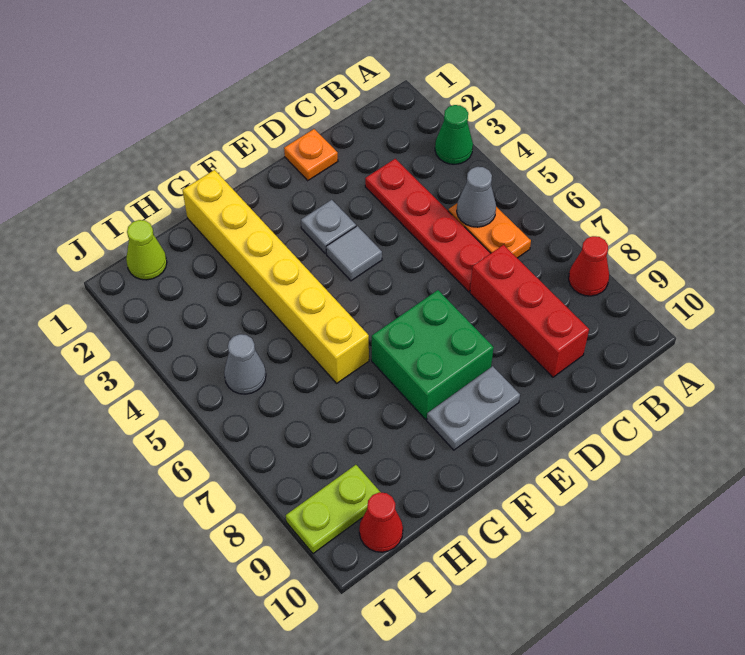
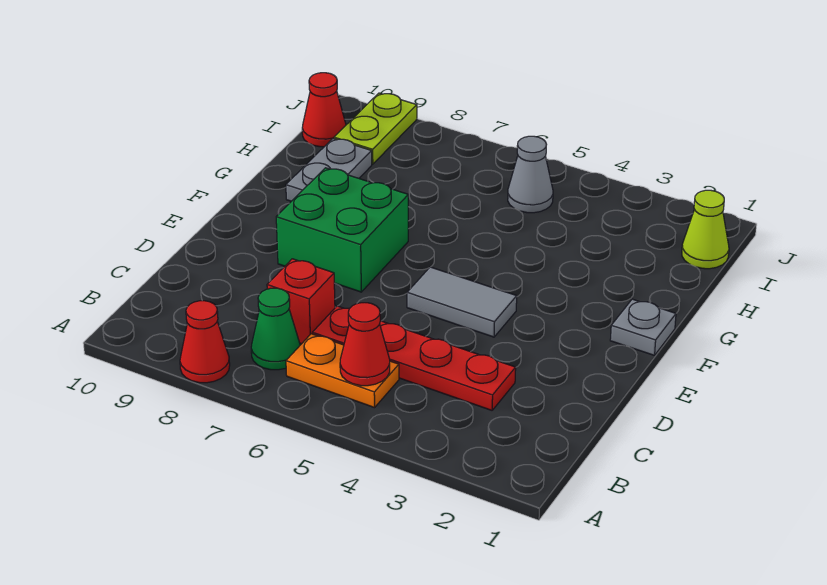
green cone A3 level 1 -> green cone B7 level 1
grey cone B5 level 2 -> red cone B5 level 2
red brick C7:C9 level 1 -> red brick C7 level 1
orange plate D1 level 1 -> none
grey plate E3 level 1 -> grey plate F1 level 1
grey tile E4 level 1 -> grey tile E4:E5 level 1
grey plate E9:F9 level 1 -> grey plate G9:H9 level 1
yellow brick G1:G6 level 1 -> none

